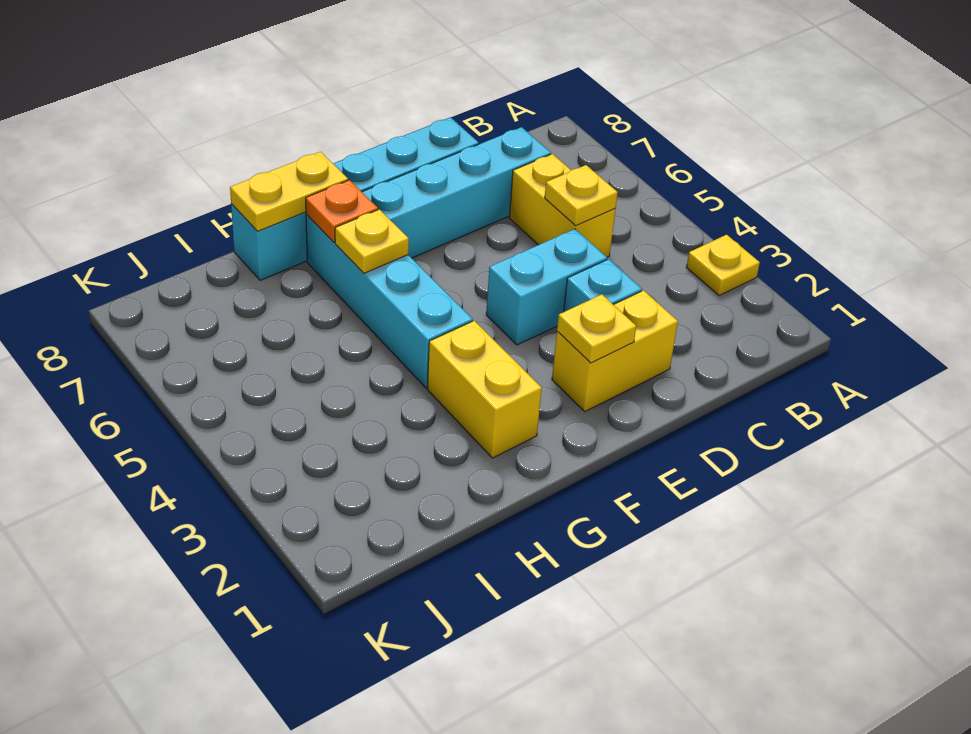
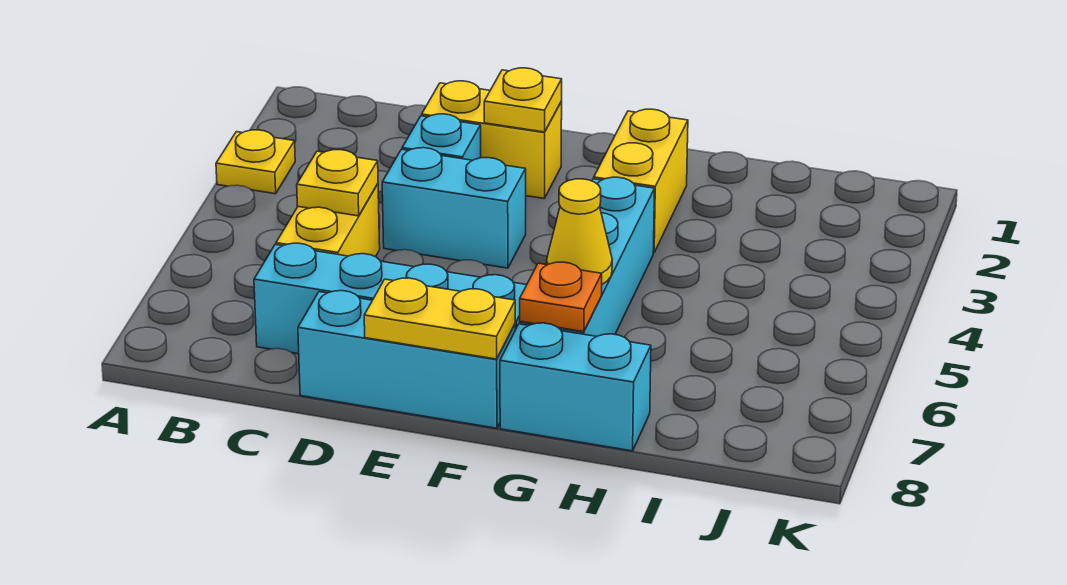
yellow plate G6 level 2 -> yellow cone G6 level 2
yellow plate G8:H8 level 2 -> yellow plate E8:F8 level 2

